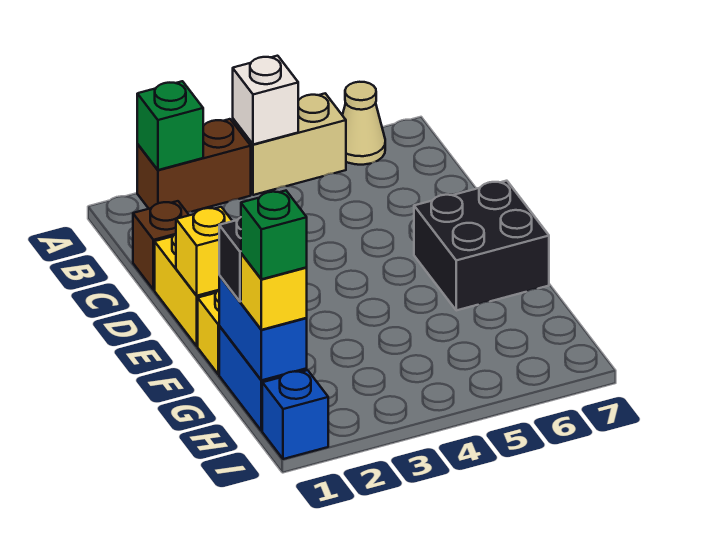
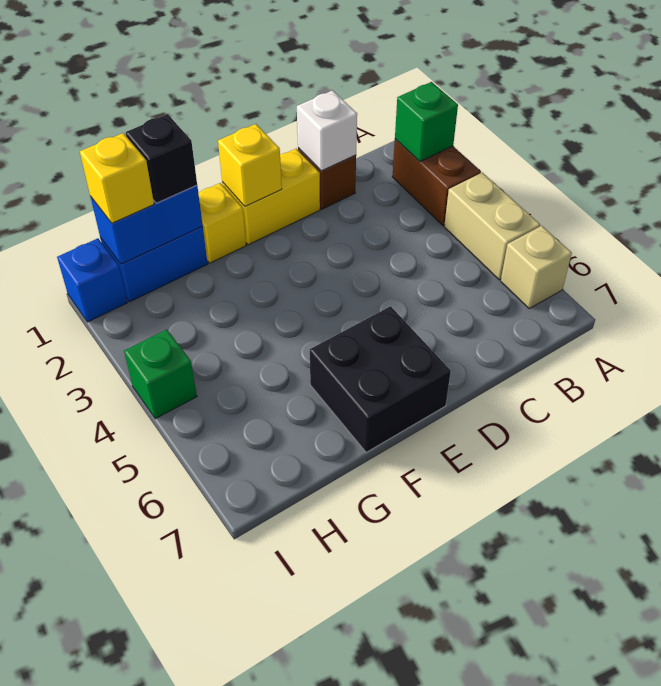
white brick A4 level 2 -> white brick C1 level 2
tan cone A6 level 1 -> tan brick A6 level 1
green brick H1 level 4 -> green brick I4 level 1

